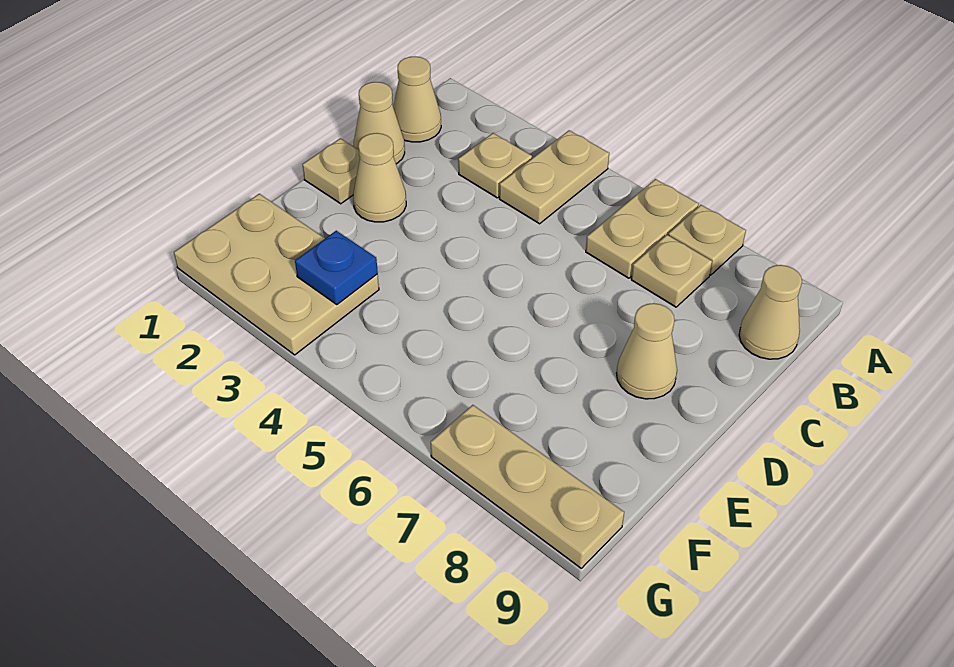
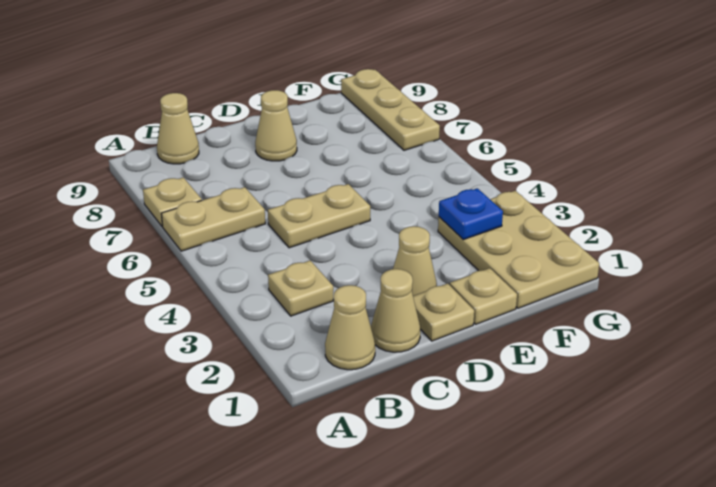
tan plate A4:B4 level 1 -> tan plate C5:D5 level 1
tan plate B7 level 1 -> tan plate E1 level 1

